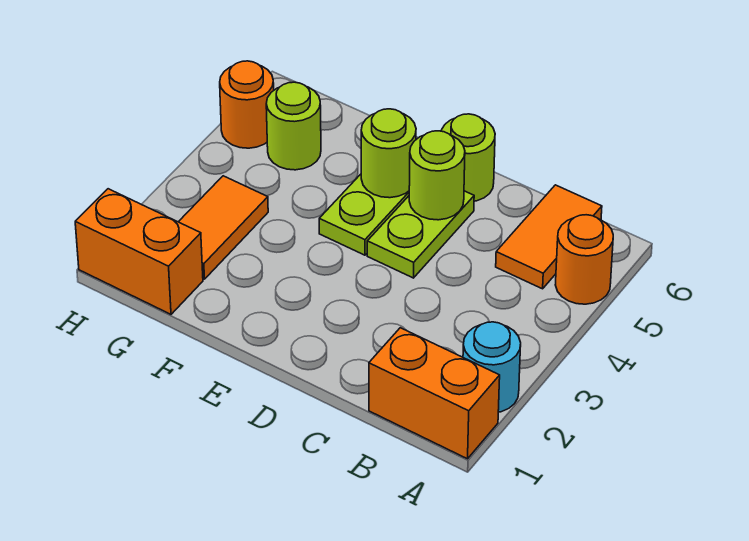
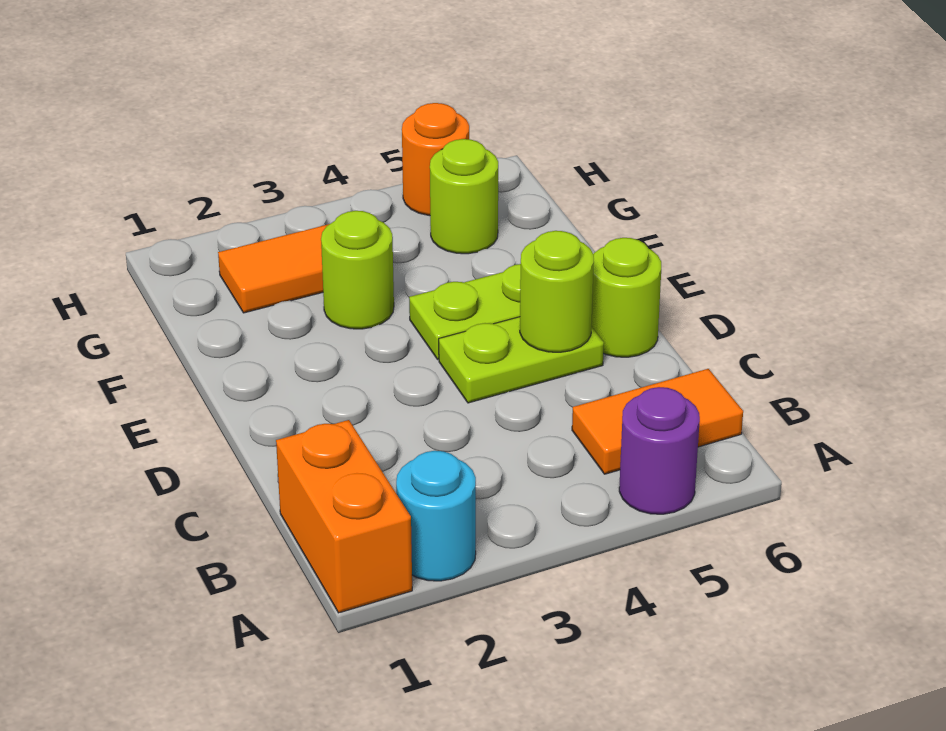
orange round brick A5 level 1 -> purple round brick A5 level 1
lime round brick E5 level 2 -> lime round brick F3 level 1
orange brick G1:H1 level 1 -> none

